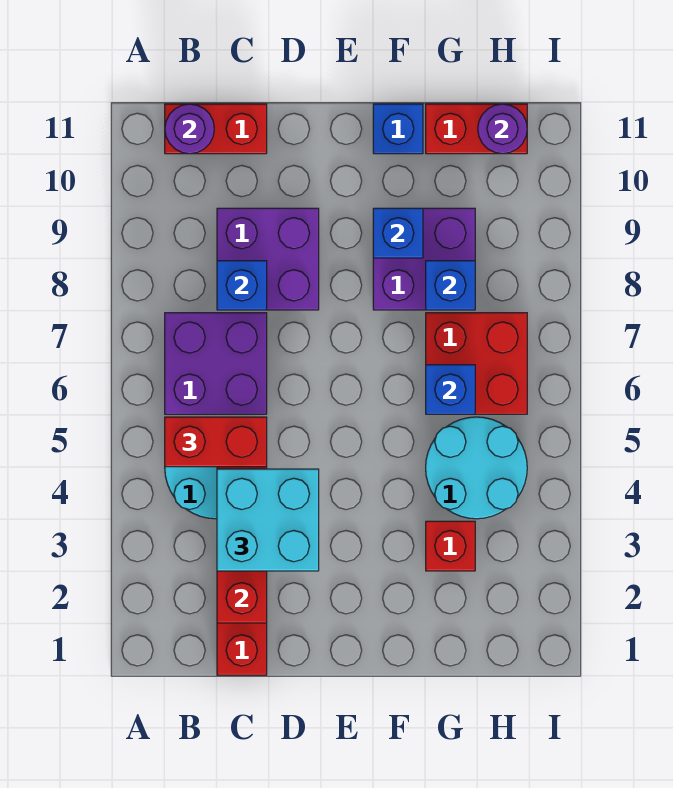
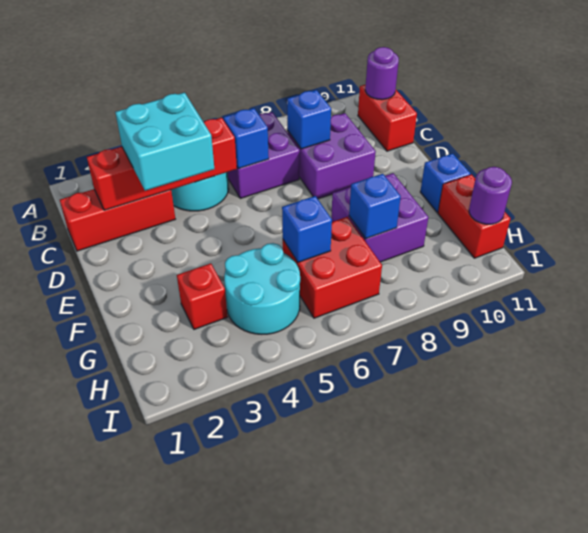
red brick B5:C5 level 3 -> none
blue brick F9 level 2 -> blue brick C6 level 2

